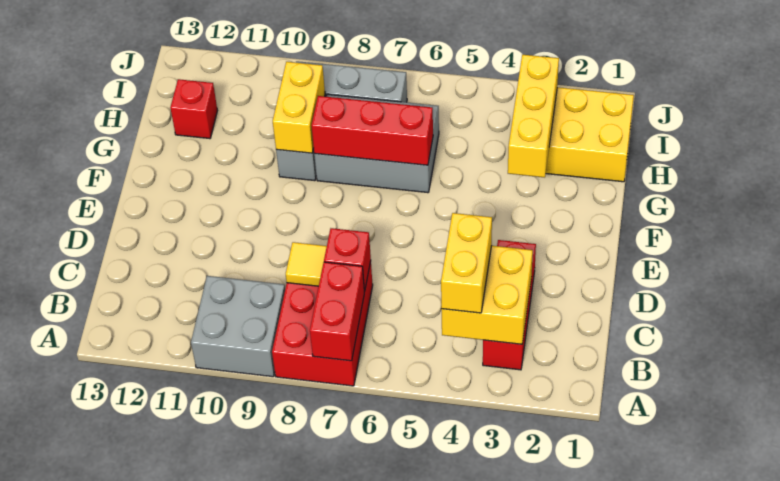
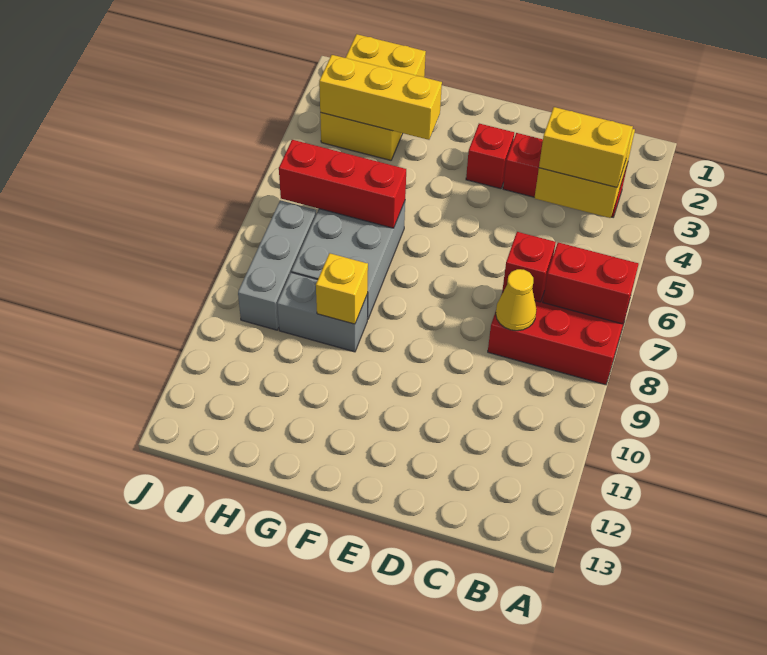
grey brick A9:B10 level 1 -> none
yellow tile C8 level 2 -> yellow cone C8 level 2
red brick G6:G8 level 2 -> red brick G6:I6 level 2
yellow brick G9:H9 level 2 -> yellow brick G9 level 2
red brick H12 level 1 -> red brick E3 level 1

